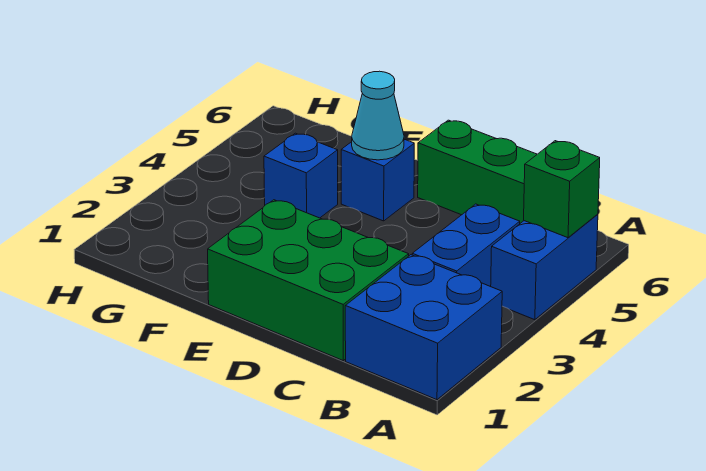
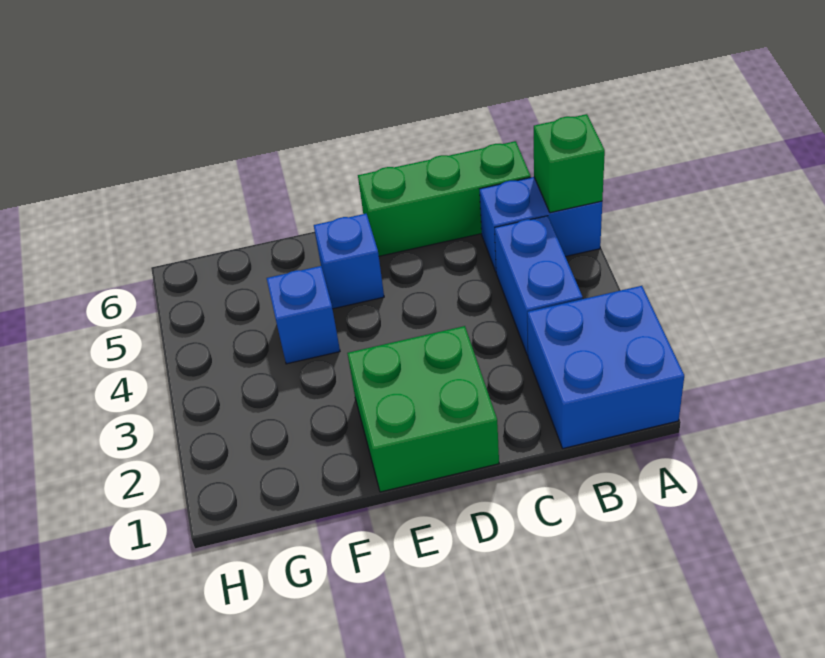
blue brick A4:A5 level 1 -> blue brick A5:B5 level 1
green brick C1:E2 level 1 -> green brick D1:E2 level 1
cyan cone E5 level 2 -> none

